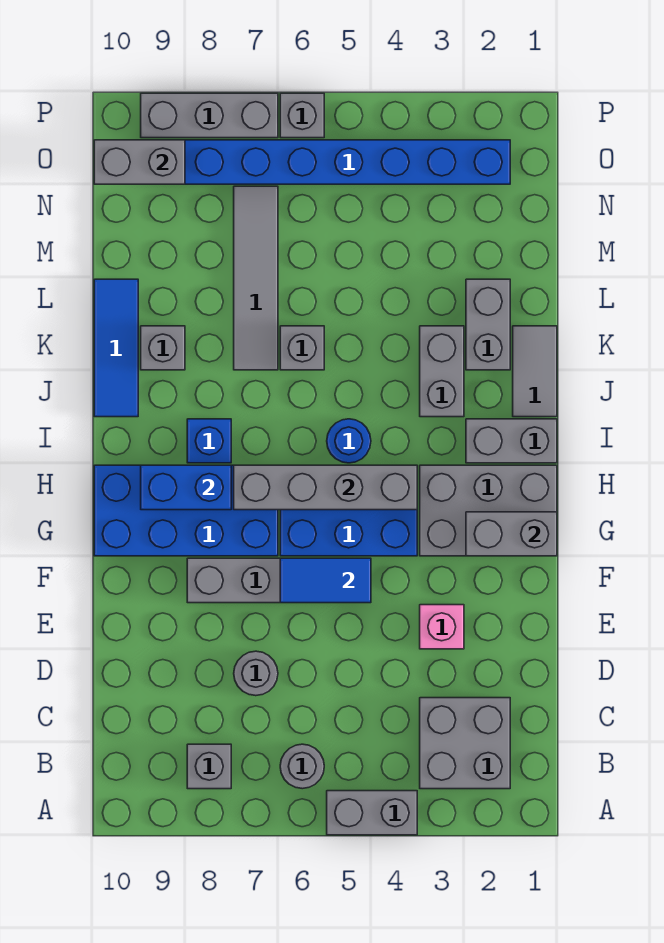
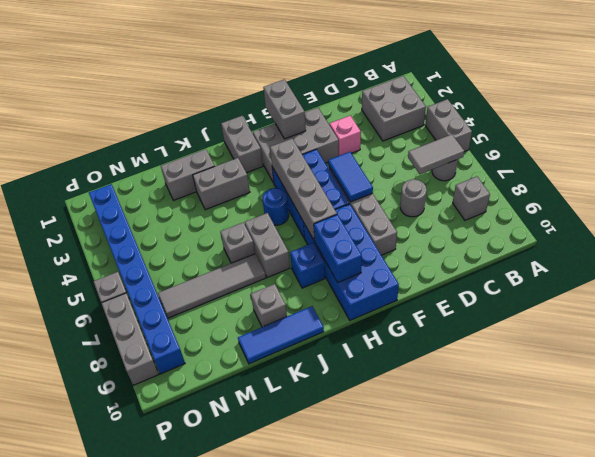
grey brick G1:H3 level 1 -> grey brick F2:H3 level 1
grey tile J1:K1 level 1 -> grey tile B6:C6 level 2
grey brick O9:O10 level 2 -> grey brick J6:J7 level 1

